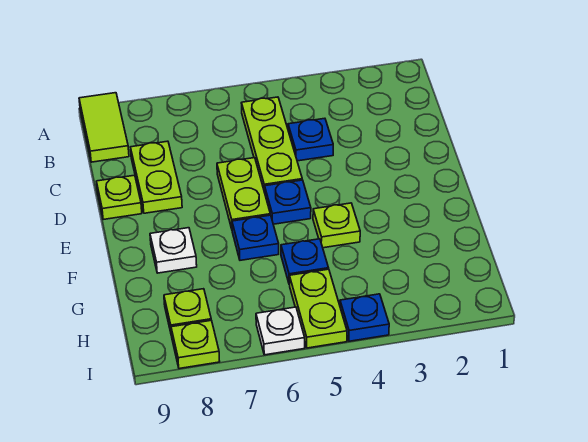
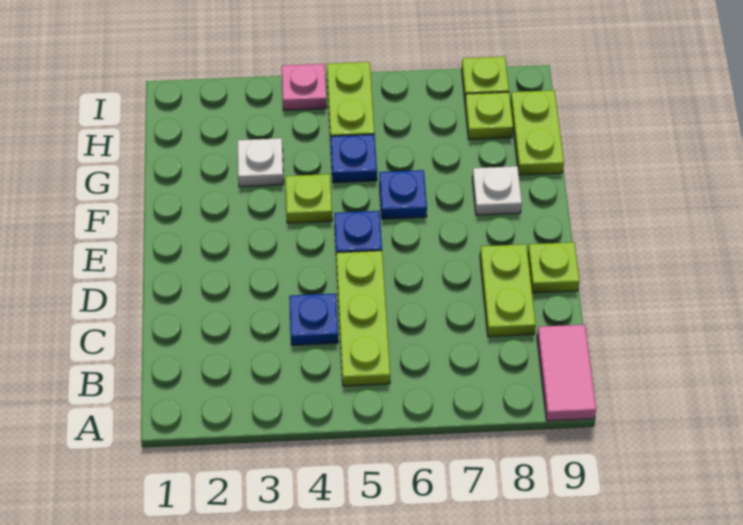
lime tile A9:B9 level 1 -> pink tile A9:B9 level 1
lime plate D6:E6 level 1 -> lime plate G9:H9 level 1
blue plate I4 level 1 -> pink plate I4 level 1
white plate I6 level 1 -> white plate G3 level 1

